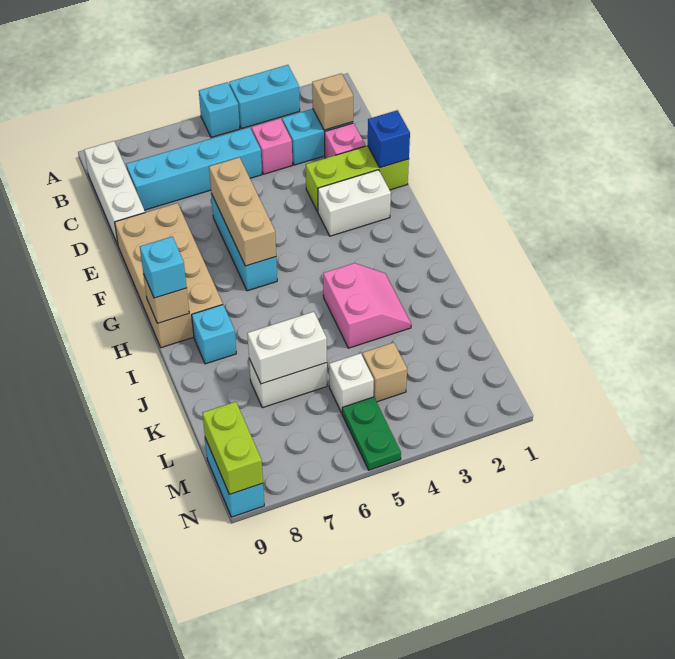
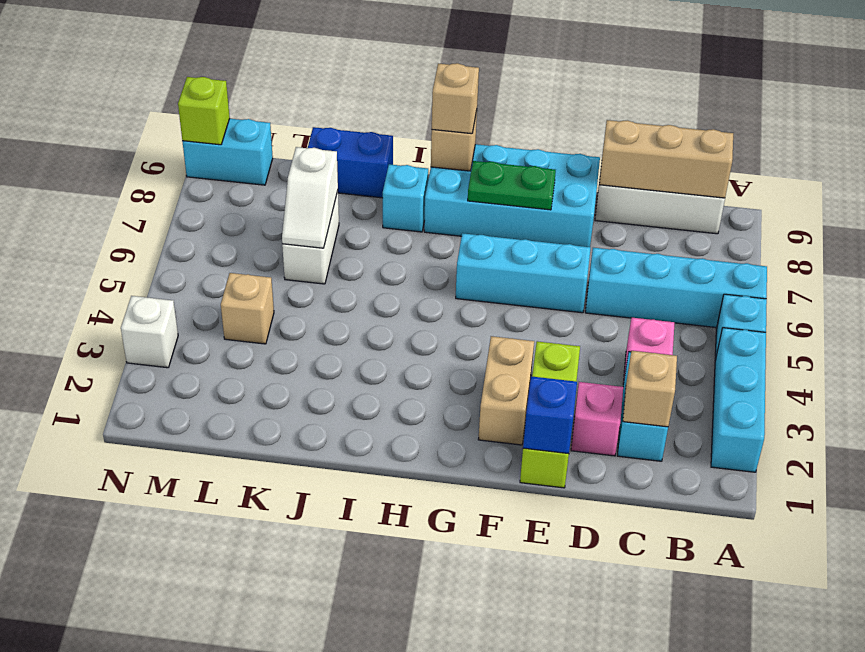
cyan brick A3:A4 level 1 -> cyan brick A2:A4 level 1
cyan brick C5:C8 level 1 -> cyan brick A6:D6 level 1
tan brick E6:G6 level 2 -> tan brick B9:D9 level 2
tan brick E8:H9 level 1 -> cyan brick E8:H9 level 1
white brick F2:F3 level 1 -> tan brick F2:F3 level 1
cyan brick H9 level 3 -> tan brick H9 level 3
pink slope I3:J4 level 1 top 4 -> none
none -> blue brick J9:K9 level 1
white brick K6:K7 level 2 -> white slope K6:K7 level 2 top 7
white brick L5 level 1 -> white brick N3 level 1
green plate M5:N5 level 1 -> green plate F8:G8 level 2
lime brick M9:N9 level 2 -> lime brick N9 level 2

